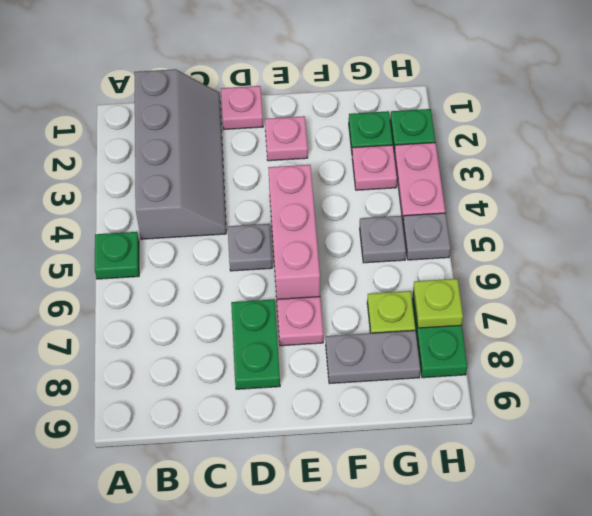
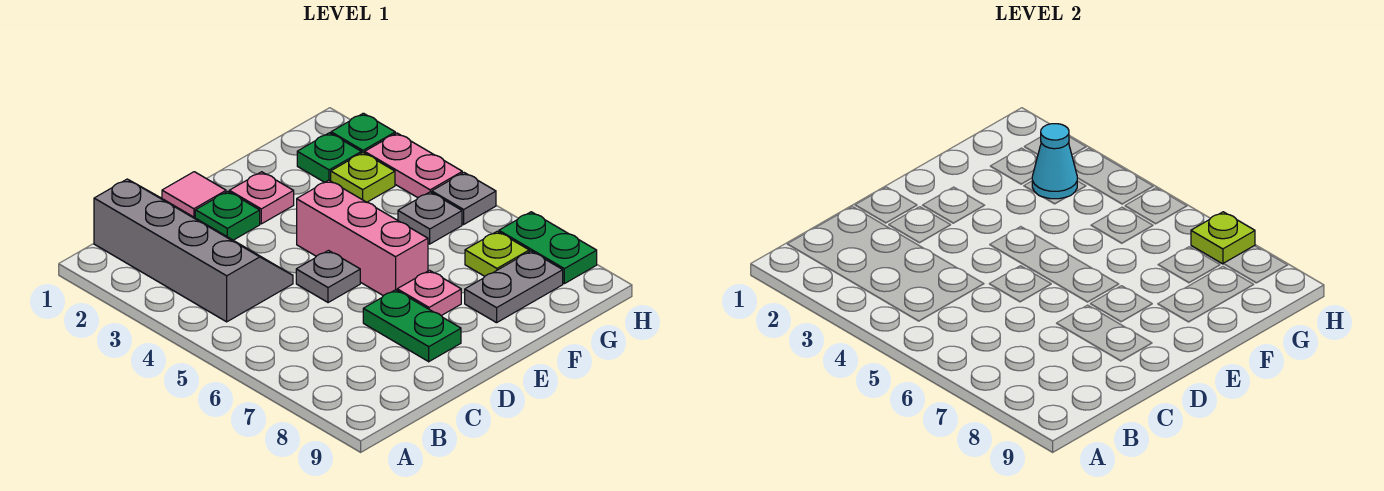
green plate A5 level 1 -> green plate D2 level 1
pink plate D1 level 1 -> pink tile D1 level 1
pink plate G3 level 1 -> lime plate G3 level 1
none -> cyan cone G3 level 2

